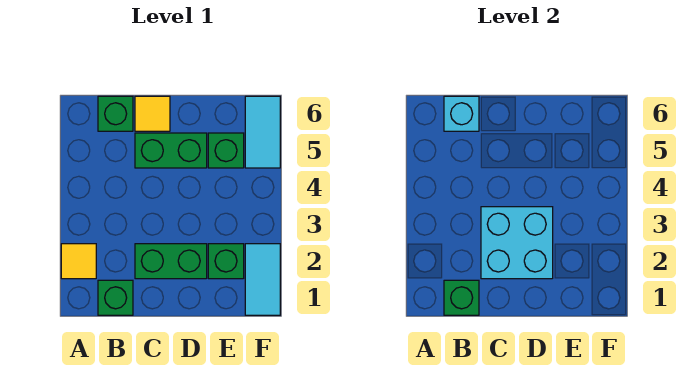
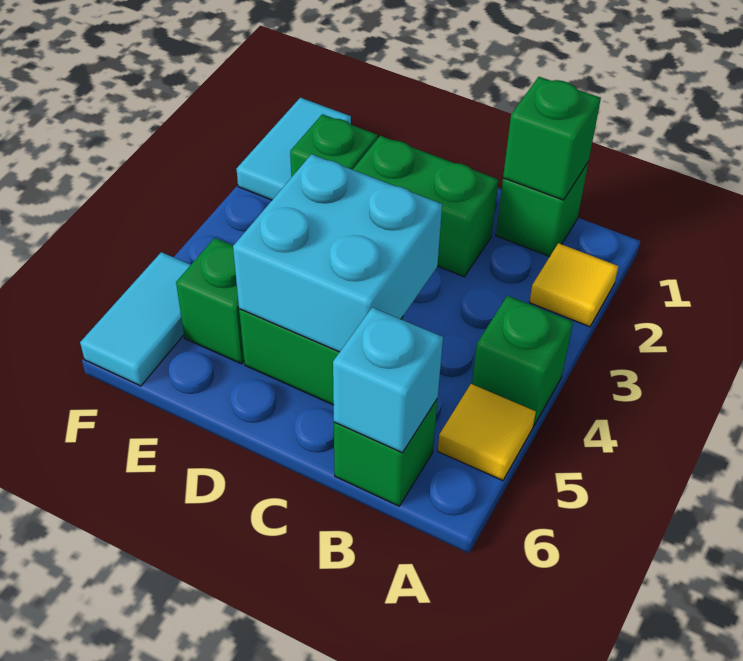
none -> green brick A4 level 1
cyan brick C2:D3 level 2 -> cyan brick C4:D5 level 2
yellow tile C6 level 1 -> yellow tile A5 level 1

